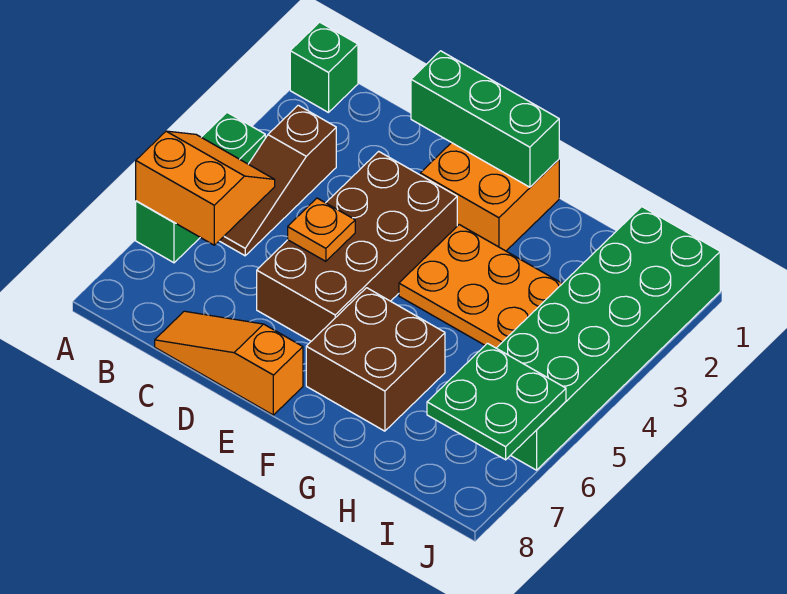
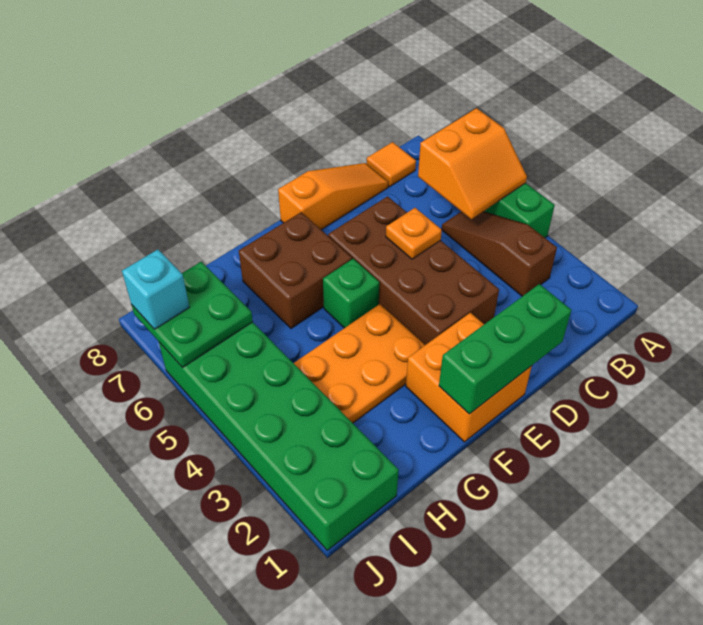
green brick A1 level 1 -> green brick F5 level 1
none -> orange tile B8 level 1
none -> cyan brick J7 level 3

